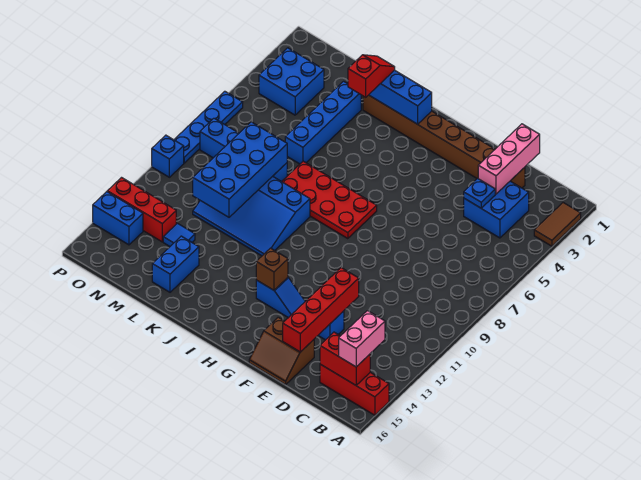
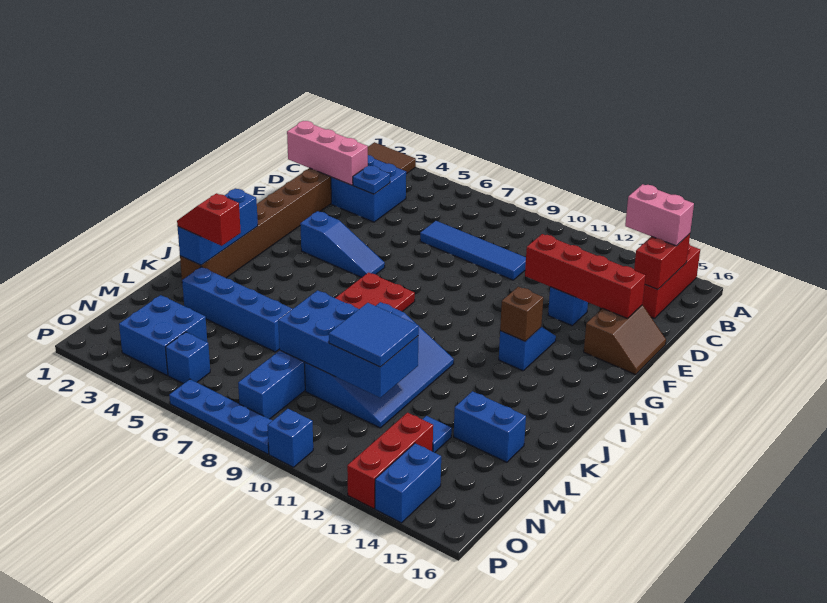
none -> blue tile D7:D10 level 1
none -> blue slope G4:G6 level 1 top 4
none -> blue tile L10:M11 level 3
none -> blue brick O5 level 1

